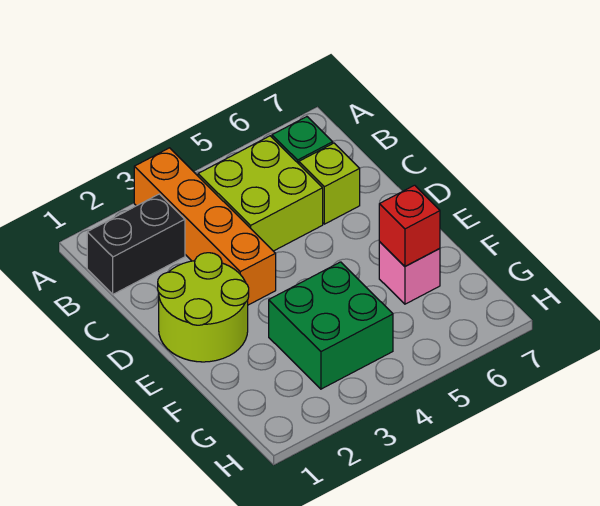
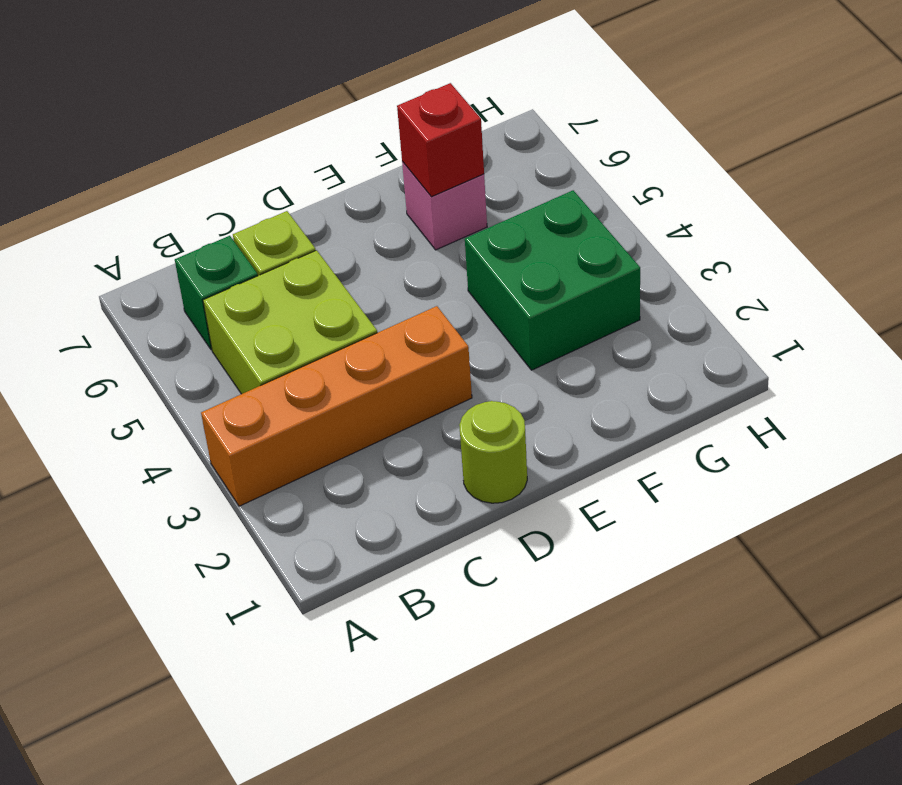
black brick B1:B2 level 1 -> none
lime round brick D1:E2 level 1 -> lime round brick D1 level 1

